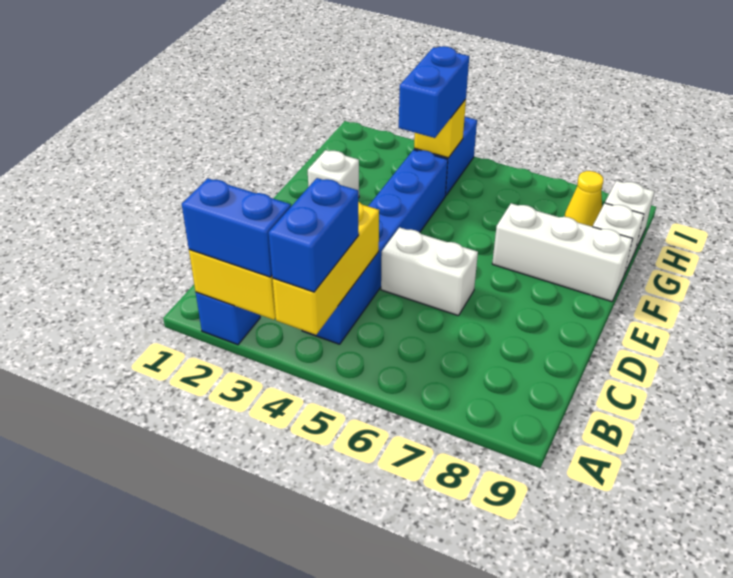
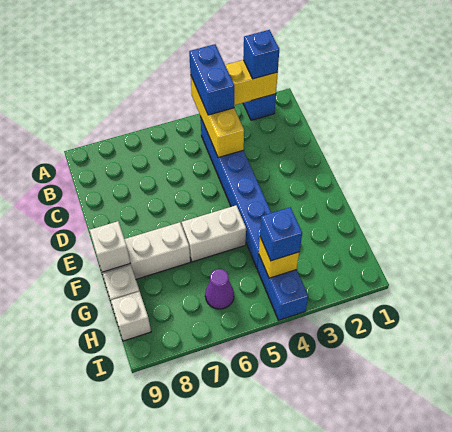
blue brick A2:A3 level 3 -> blue brick A2 level 3
white brick D5:D6 level 1 -> white brick F5:F6 level 1
white brick F2 level 1 -> white brick F9 level 2
blue brick G4:H4 level 3 -> blue brick H4 level 3
none -> purple cone H6 level 1
yellow cone H8 level 1 -> none

